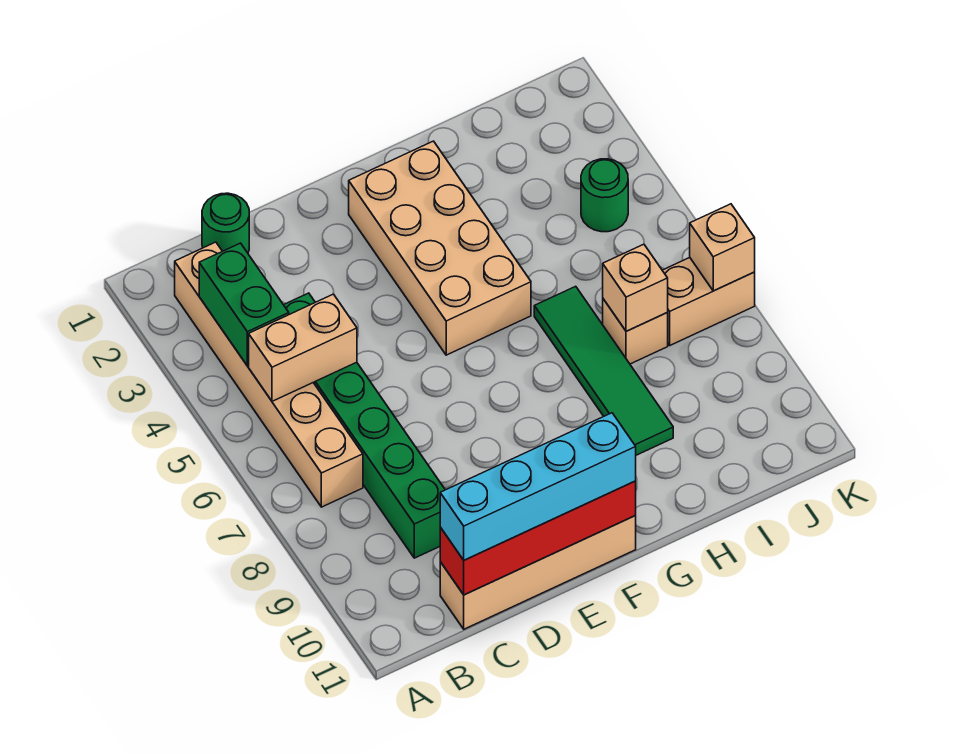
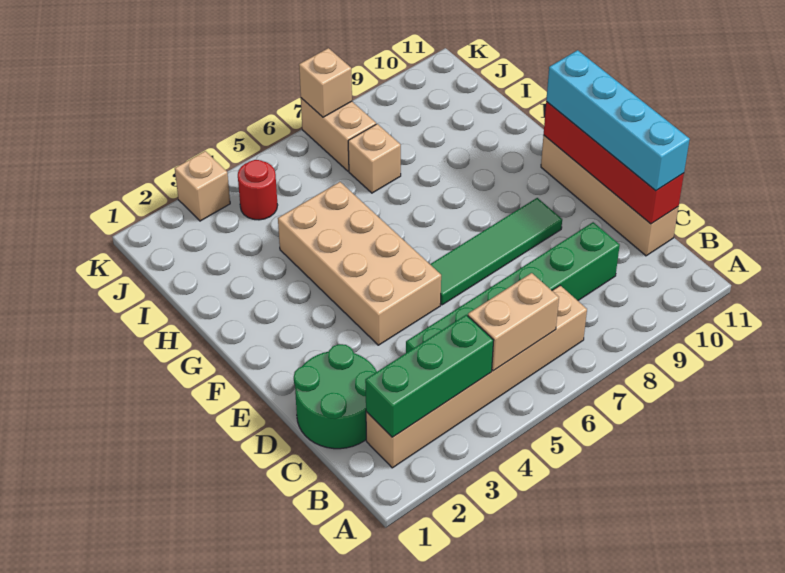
green brick B3:B4 level 2 -> green brick B2:B4 level 2
tan brick B5:C5 level 2 -> tan brick B5:B6 level 2
green round brick C1 level 1 -> green round brick C1:D2 level 1
tan brick F2:G5 level 1 -> tan brick E4:H5 level 1
green tile H6:H9 level 1 -> green tile E6:E9 level 1
tan brick I7 level 2 -> tan brick K3 level 1
green round brick J4 level 1 -> red round brick J4 level 1

